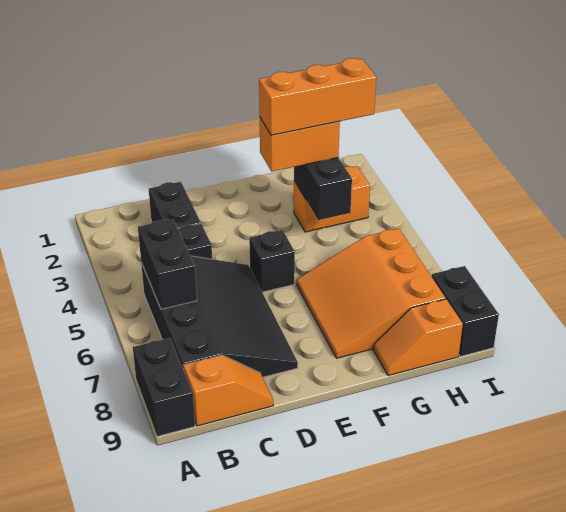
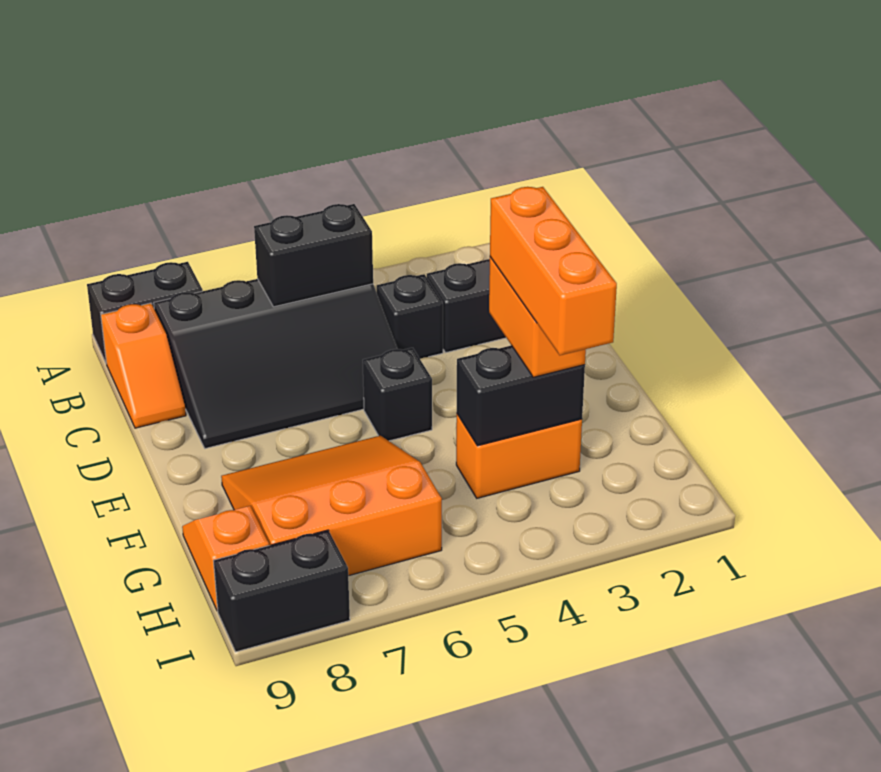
orange brick G3:H3 level 1 -> orange brick G3:G4 level 1

